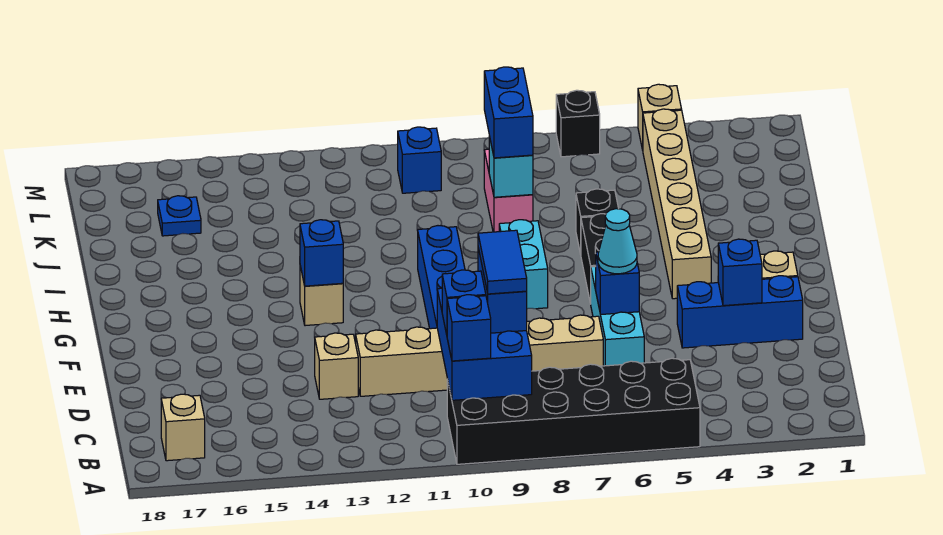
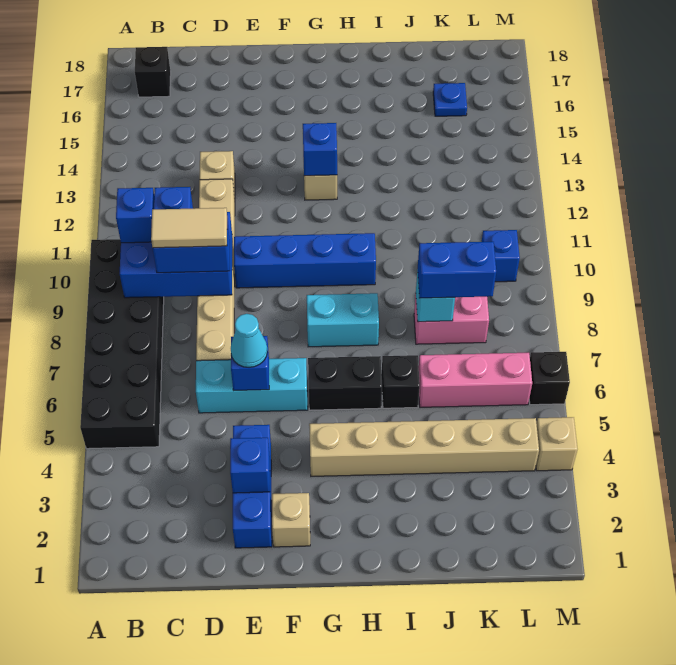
tan brick B17 level 1 -> black brick B17 level 1
blue tile C9:D9 level 4 -> tan tile C9:D9 level 4
none -> pink brick J6:L6 level 1

